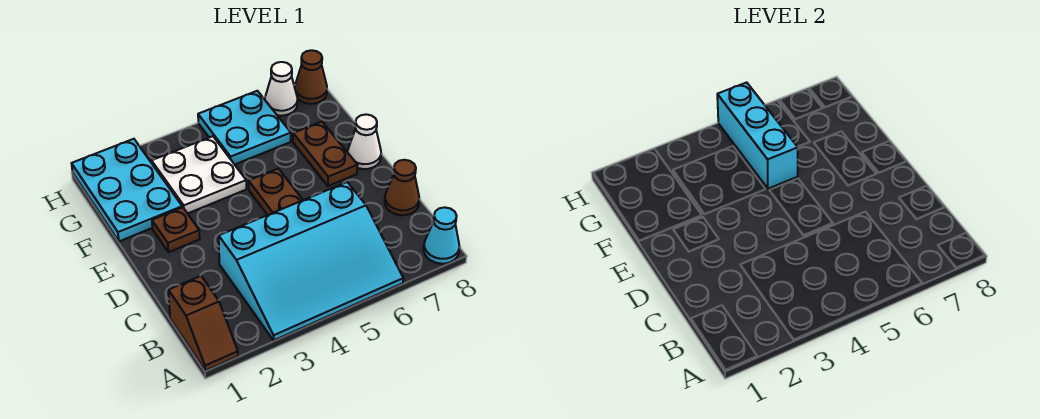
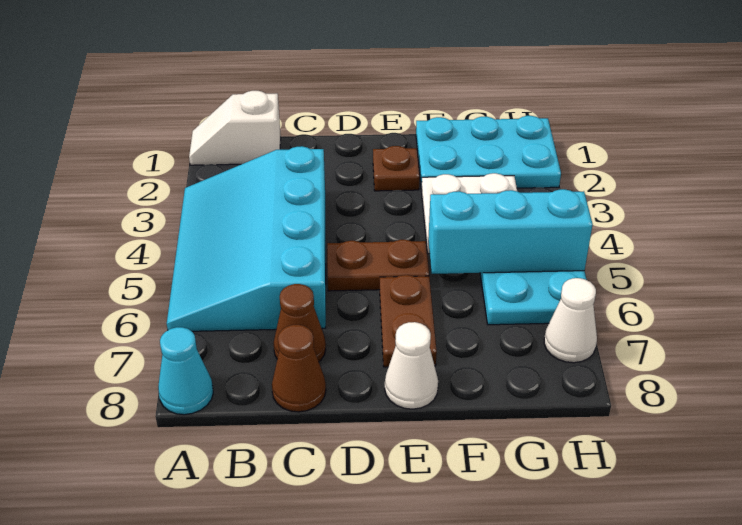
brown slope A1:B1 level 1 top B -> white slope A1:B1 level 1 top B
brown plate E7:F7 level 1 -> brown plate E6:E7 level 1
brown cone H8 level 1 -> brown cone C7 level 1

